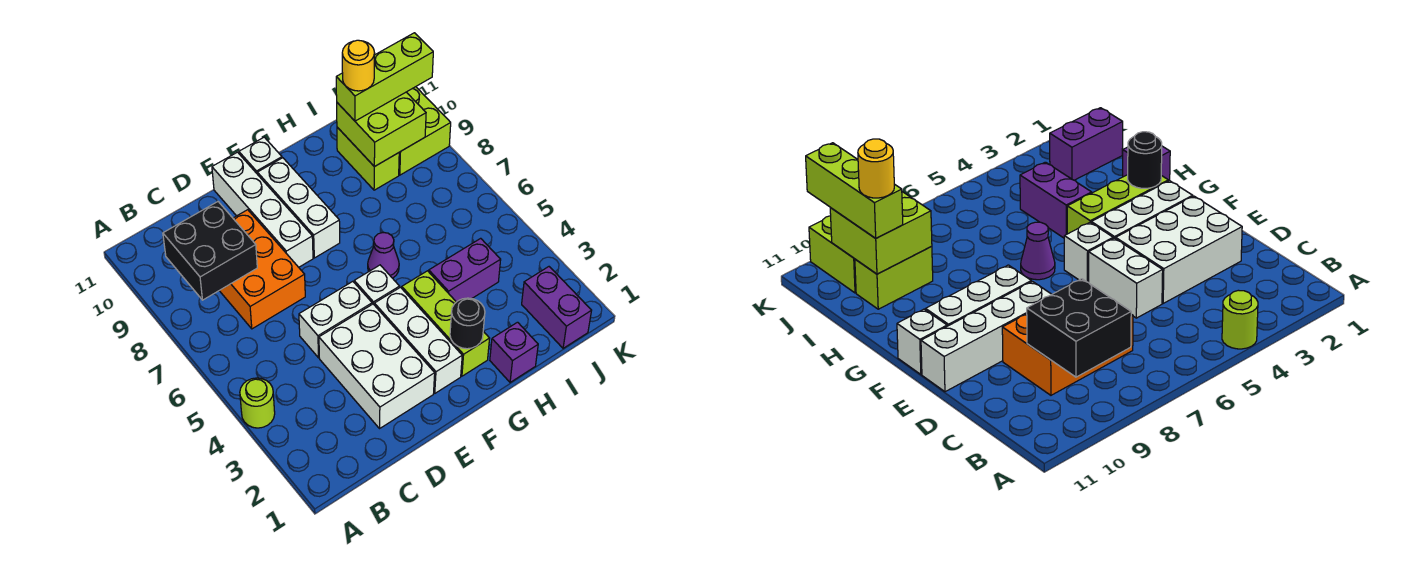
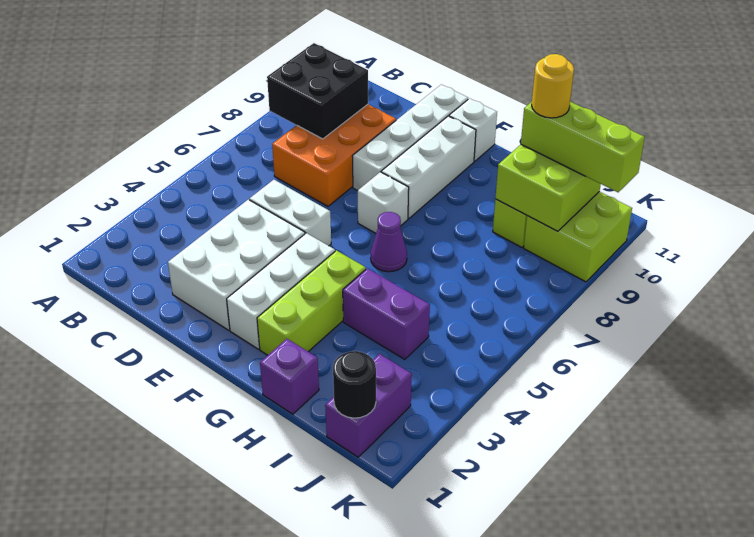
lime round brick A4 level 1 -> none
white brick F5 level 1 -> white brick F7 level 1
black round brick G2 level 2 -> black round brick J1 level 2

